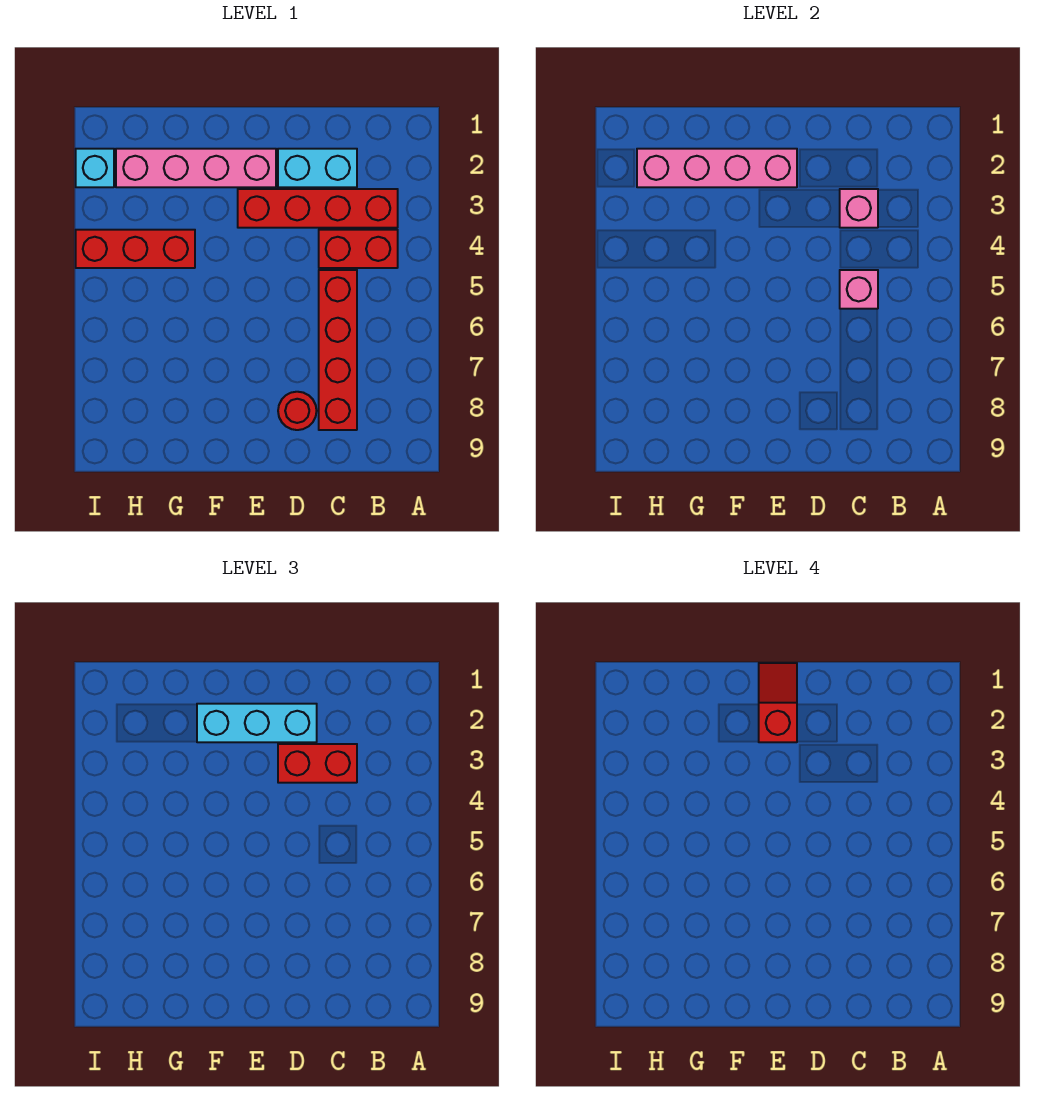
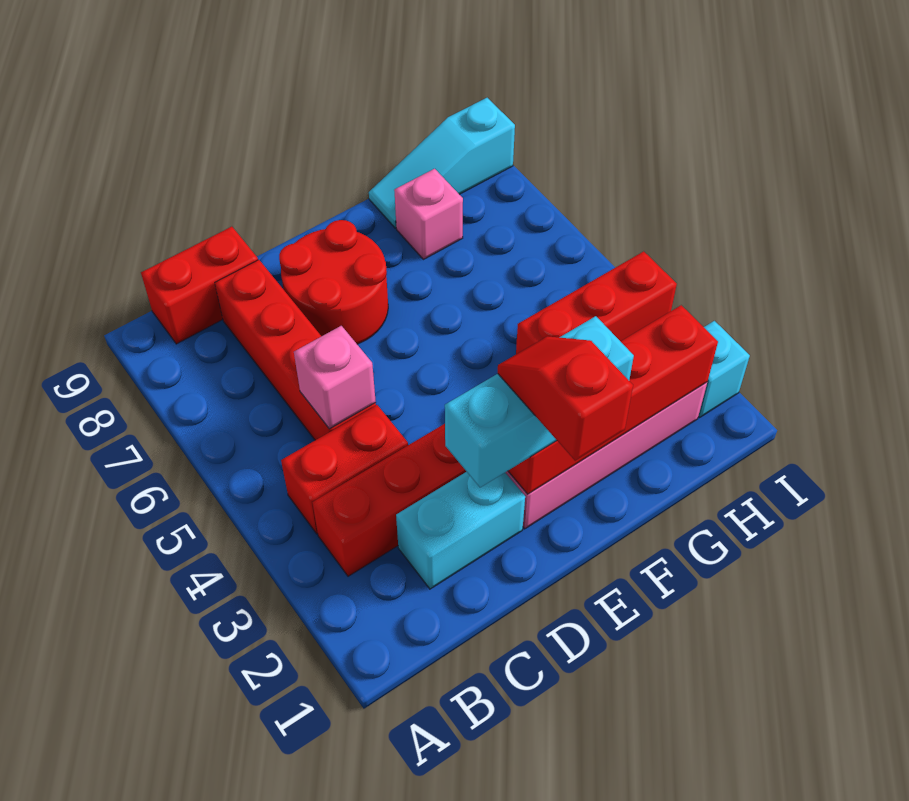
pink brick C3 level 2 -> pink brick G8 level 1
red brick C3:D3 level 3 -> red brick B9:C9 level 1
red round brick D8 level 1 -> red round brick D7:E8 level 1
red slope E1:E2 level 4 top 2 -> red slope E1:E2 level 4 top 1
pink brick E2:H2 level 2 -> red brick E2:H2 level 2
none -> cyan slope G9:I9 level 1 top I

